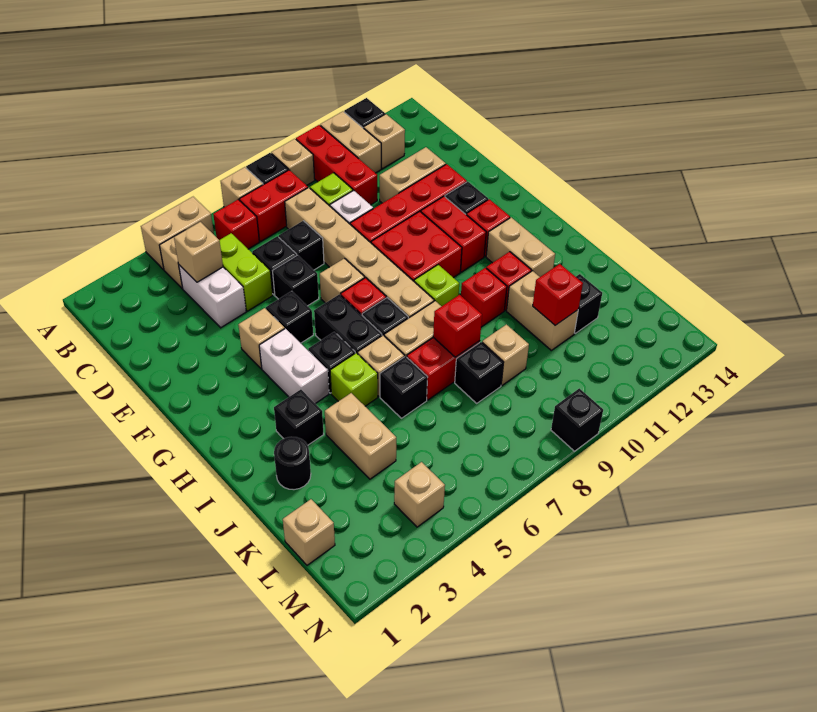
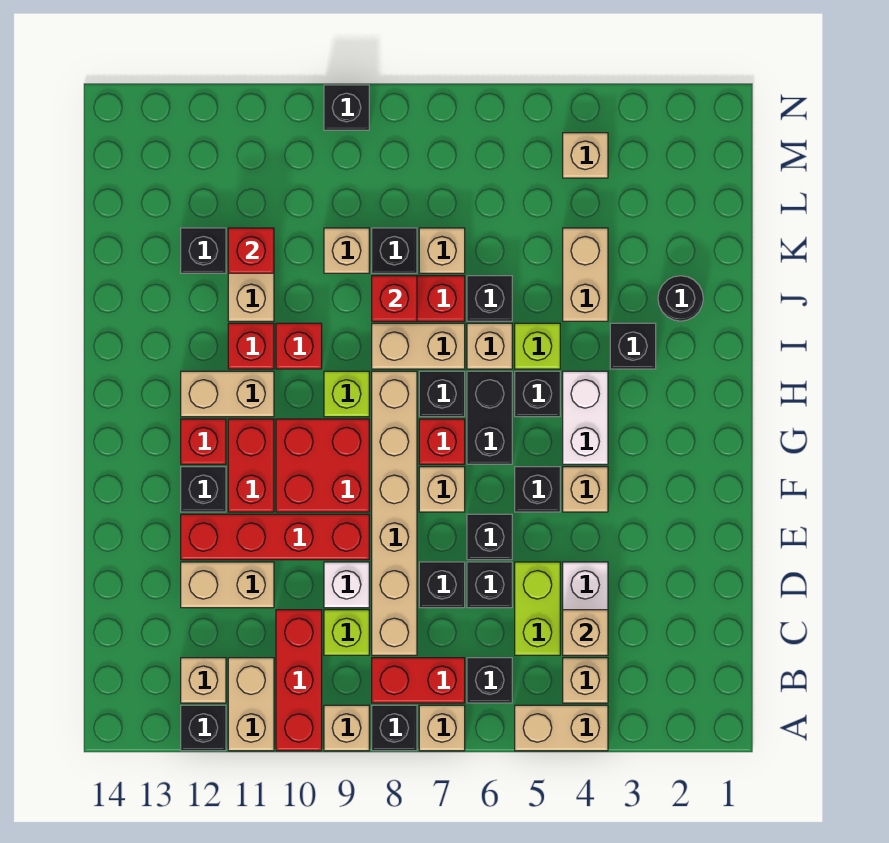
red brick B6 level 1 -> black brick B6 level 1
tan brick H12:I12 level 1 -> tan brick H11:H12 level 1
tan brick L1 level 1 -> tan brick K7 level 1

